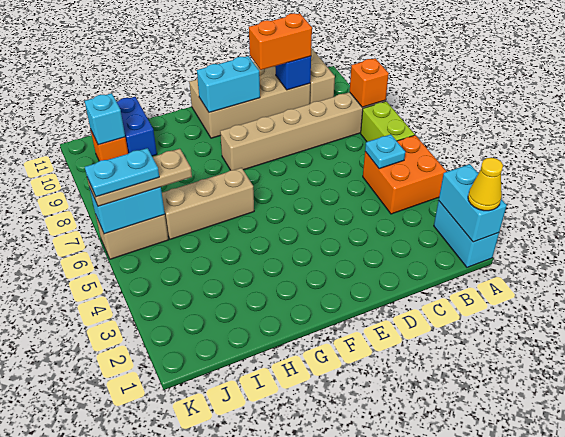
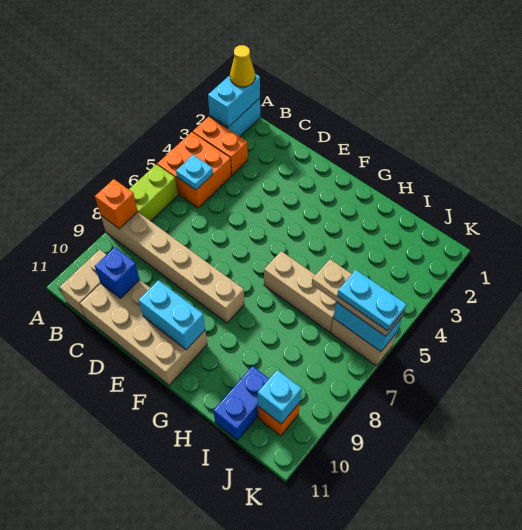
orange brick C10:D10 level 3 -> orange brick A3:B3 level 1

